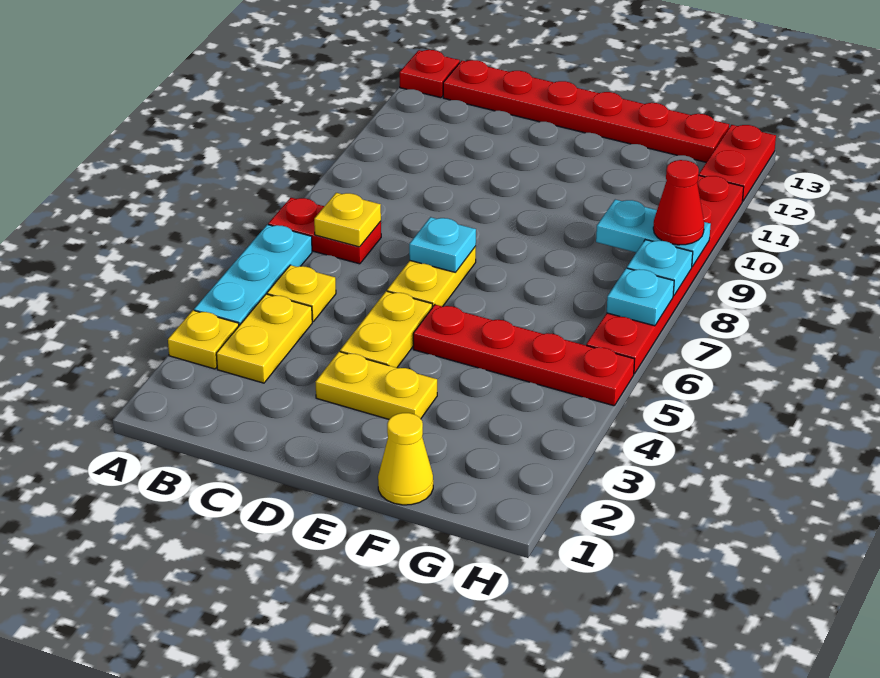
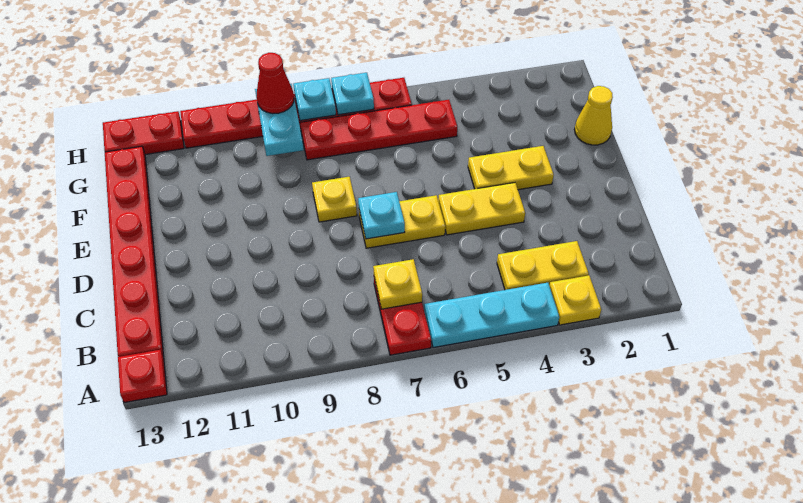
yellow plate B5 level 1 -> yellow plate E8 level 1
yellow plate D3:E3 level 1 -> yellow plate E3:E4 level 1
red plate E5:H5 level 1 -> red plate G5:G8 level 1

